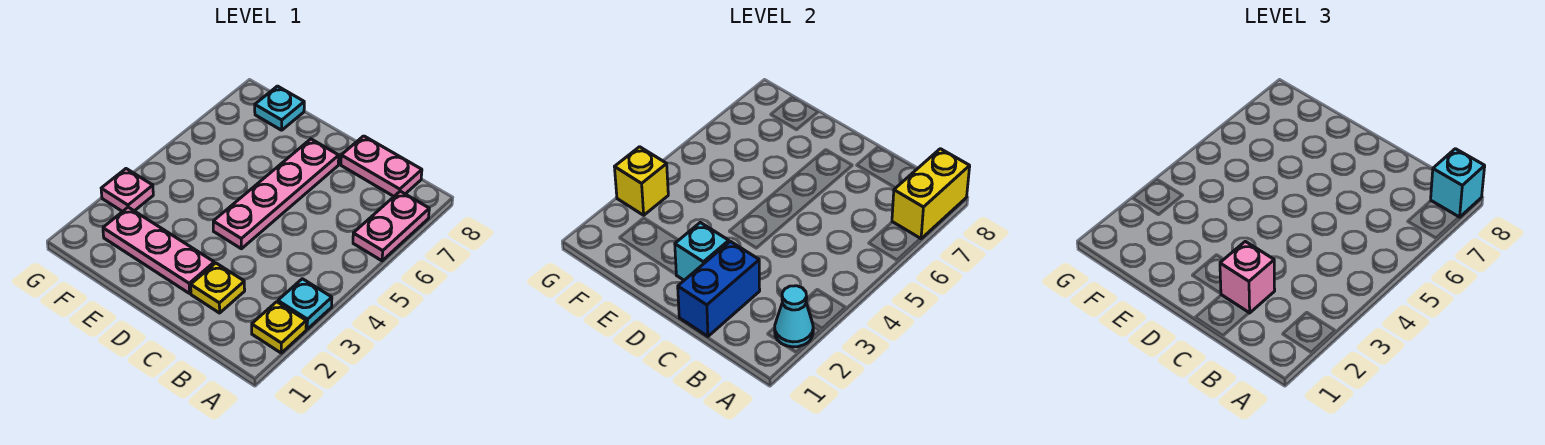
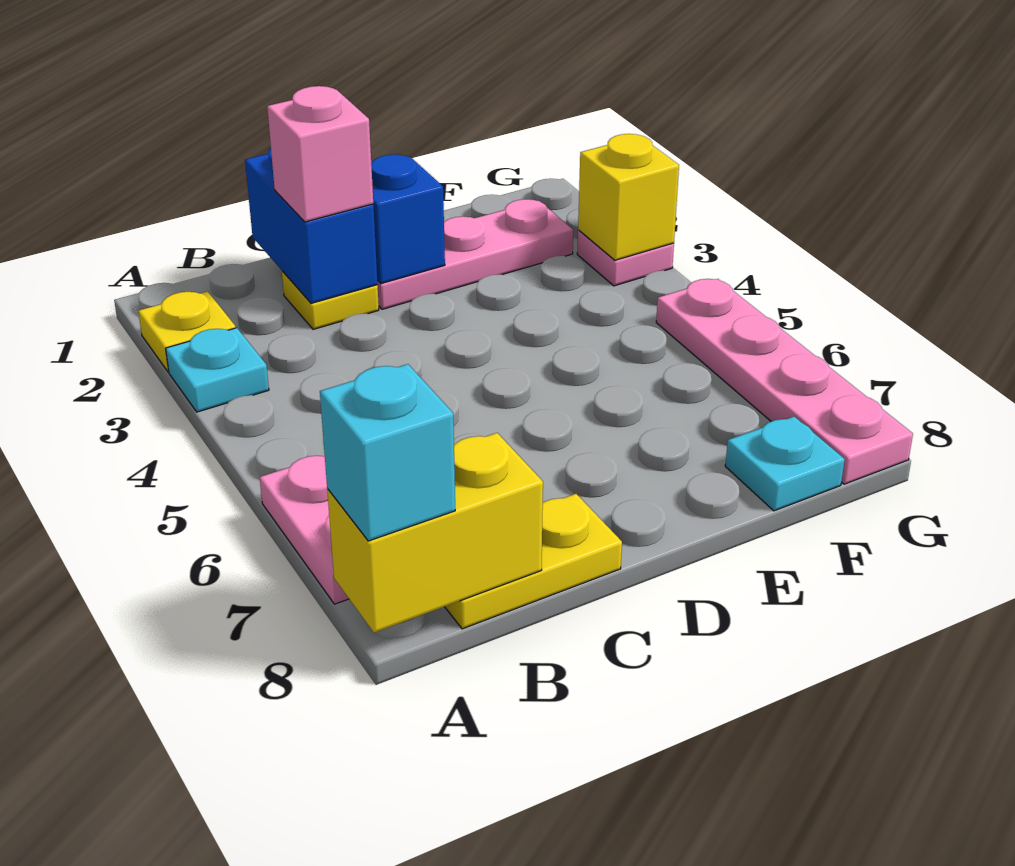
cyan cone A2 level 2 -> none
yellow brick A7:A8 level 2 -> yellow brick A8:B8 level 2
pink plate B8:C8 level 1 -> yellow plate B8:C8 level 1
cyan brick D2 level 2 -> blue brick D2 level 2
pink plate D4:D7 level 1 -> pink plate G5:G8 level 1

